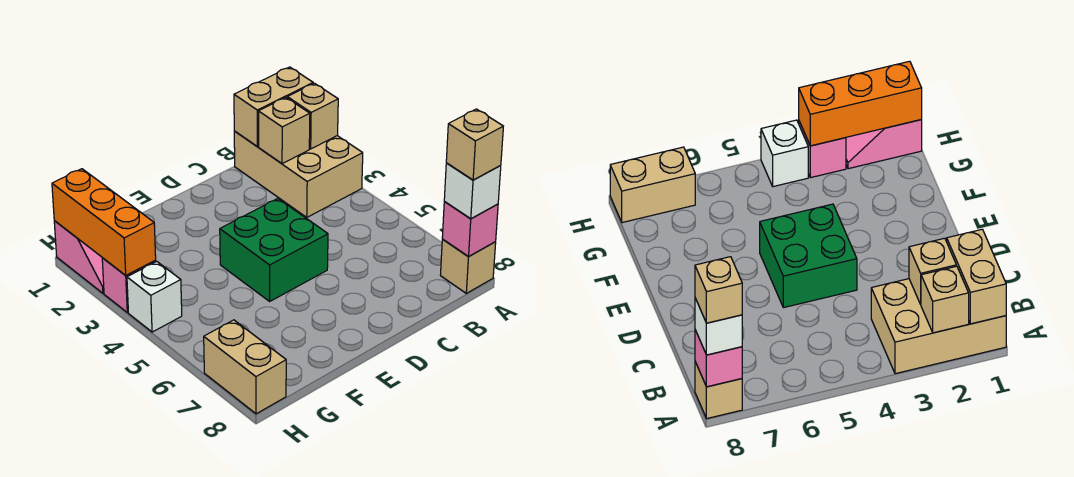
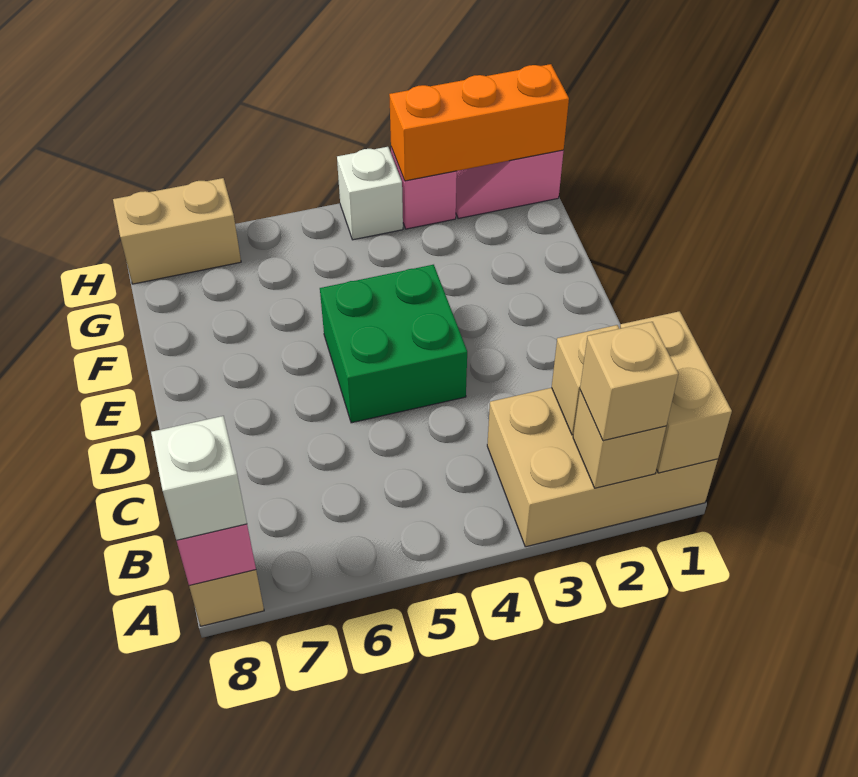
tan brick A8 level 4 -> tan brick A2 level 3

